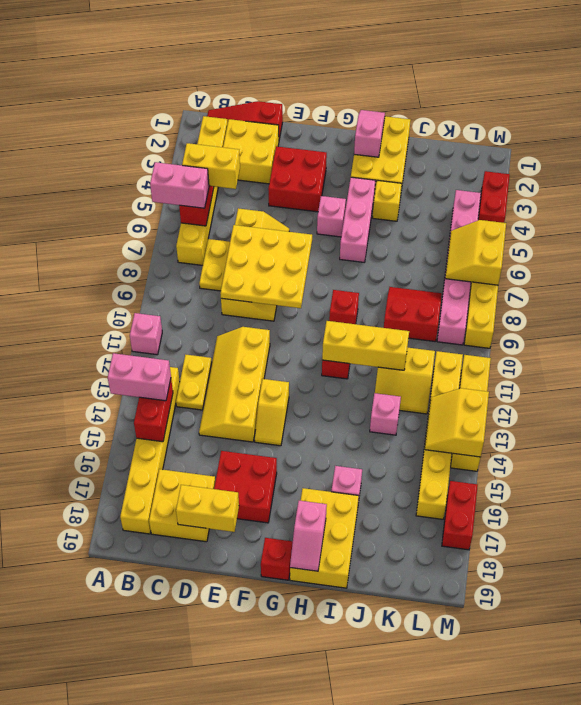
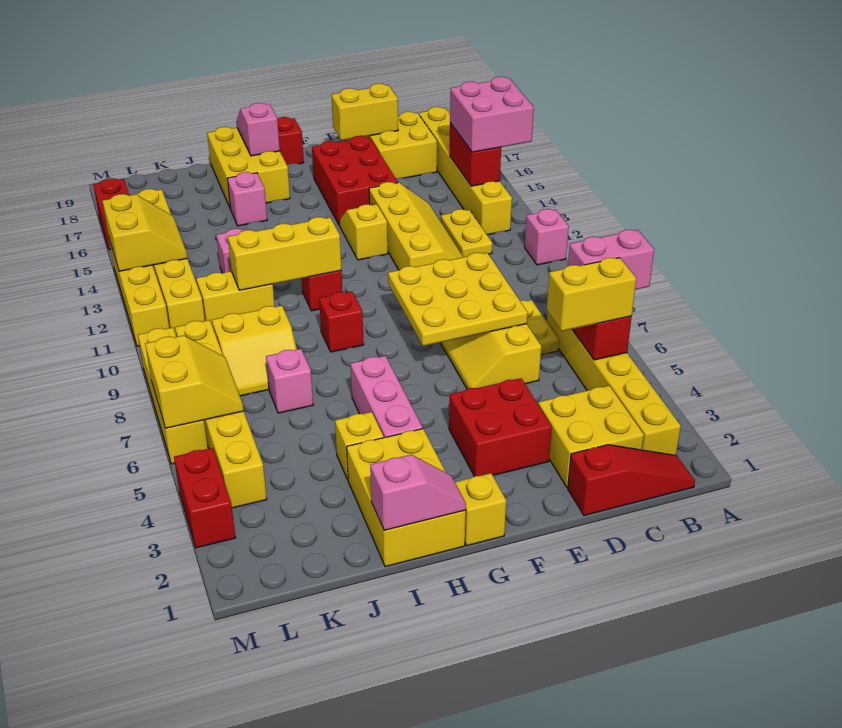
pink brick A14:B14 level 3 -> pink brick A14:B15 level 3
red brick E16:F17 level 1 -> red brick E15:F17 level 1
none -> yellow brick G1 level 1
pink brick G5 level 1 -> pink brick J7 level 1
pink slope H1:H2 level 2 top 2 -> pink slope H1:I1 level 2 top I
red slope J8:K9 level 1 top 9 -> yellow slope J8:K9 level 1 top 9
pink brick L4:L9 level 1 -> yellow brick L4:L9 level 1

